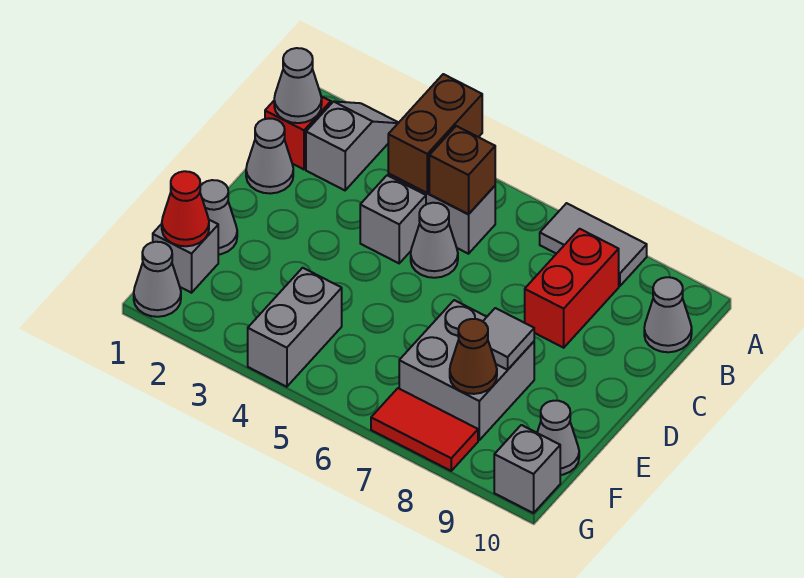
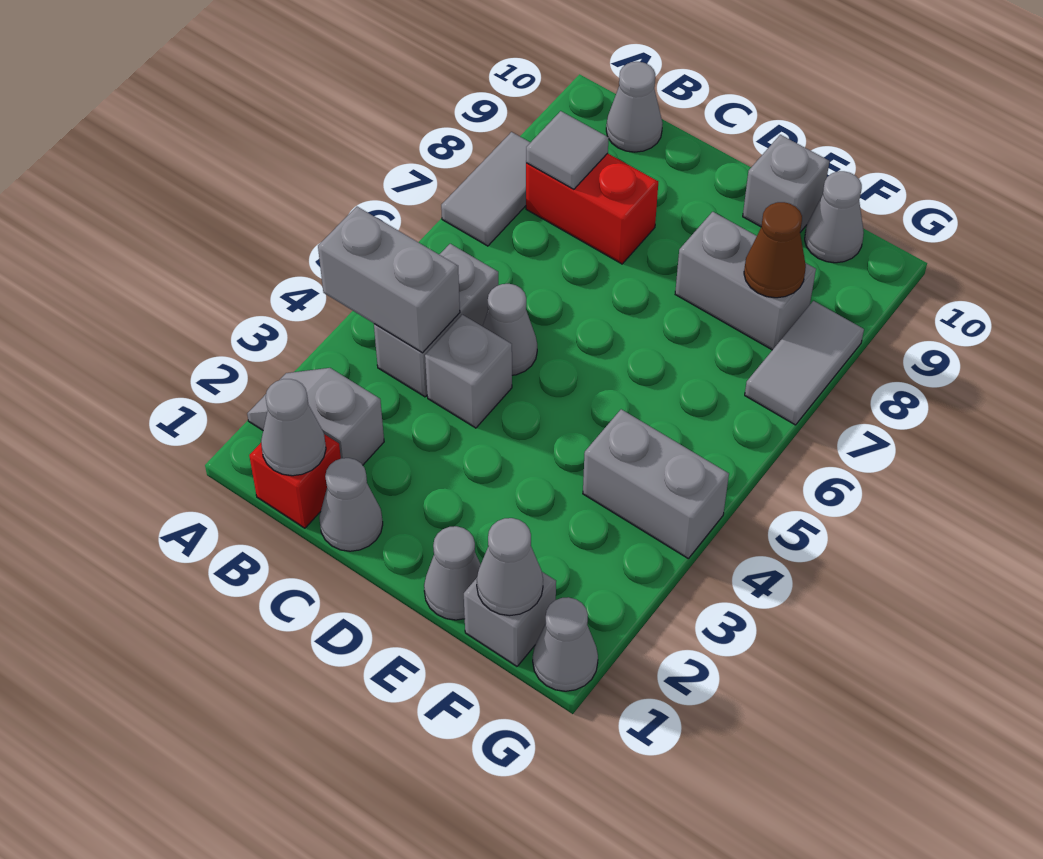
brown brick A4:B4 level 2 -> grey brick A4:B4 level 2
brown brick B5 level 2 -> none
grey brick E7:F8 level 1 -> grey brick E8:F8 level 1
grey tile E8 level 2 -> grey tile B8 level 2
red cone F1 level 2 -> grey cone F1 level 2
red tile G7:G8 level 1 -> grey tile G7:G8 level 1
grey brick G10 level 1 -> grey brick E10 level 1

